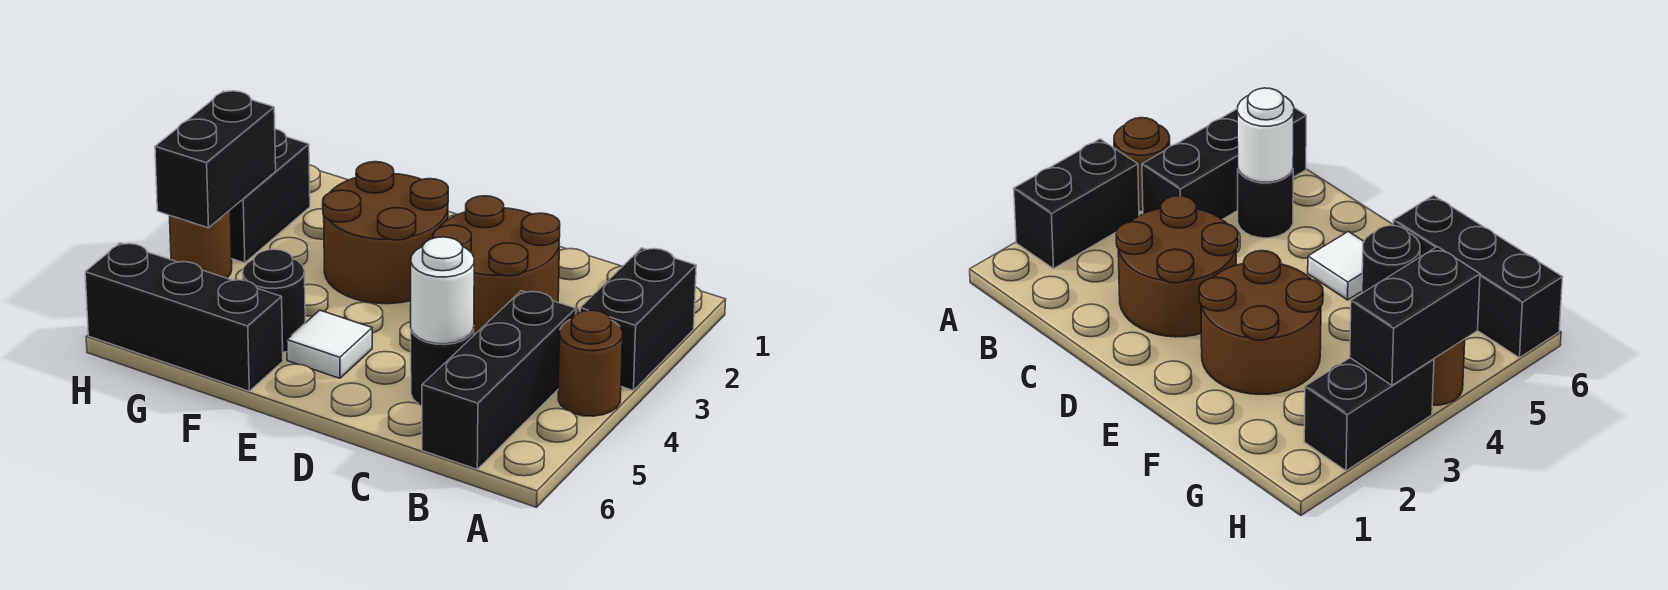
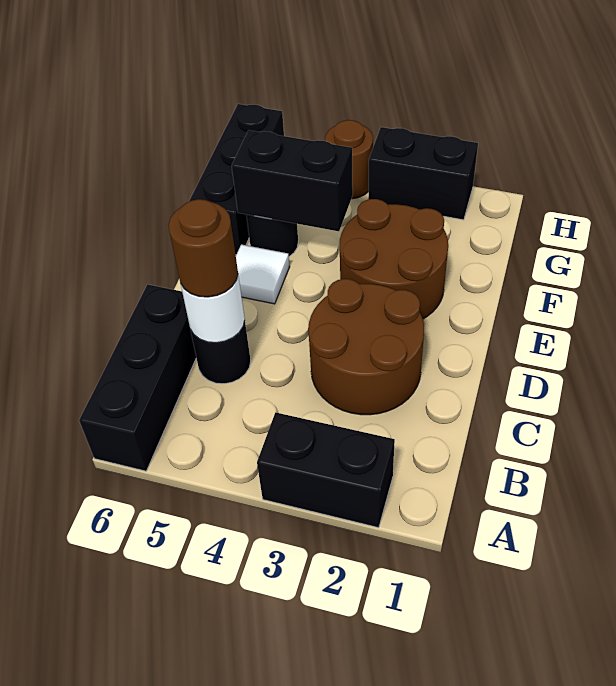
brown round brick A4 level 1 -> brown round brick C5 level 3
black brick B4:B6 level 1 -> black brick A6:C6 level 1
black brick H3:H4 level 2 -> black brick F4:F5 level 2

